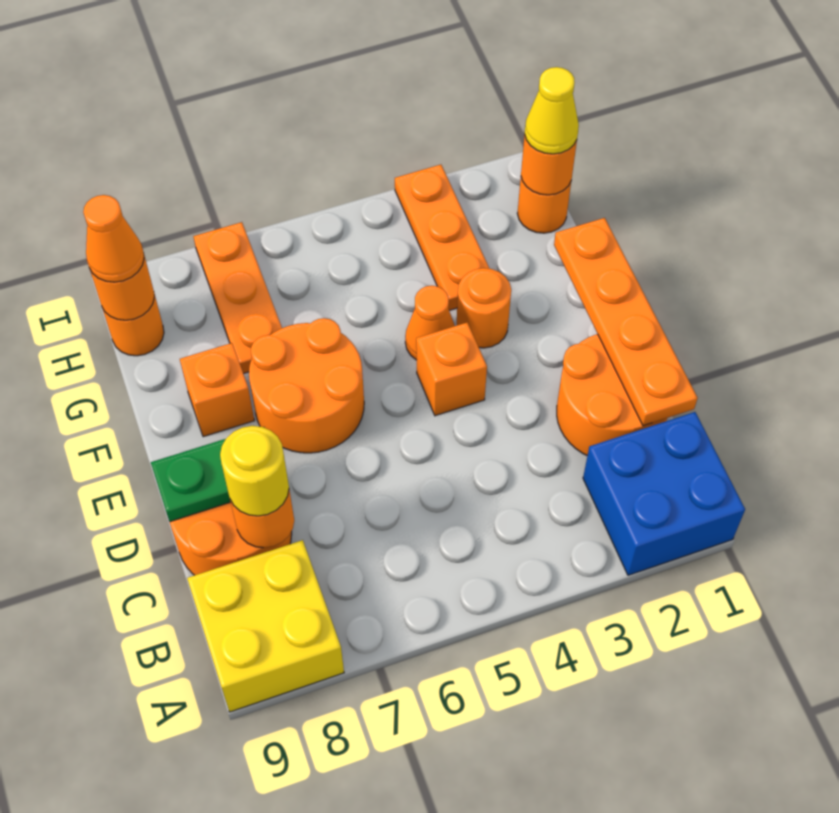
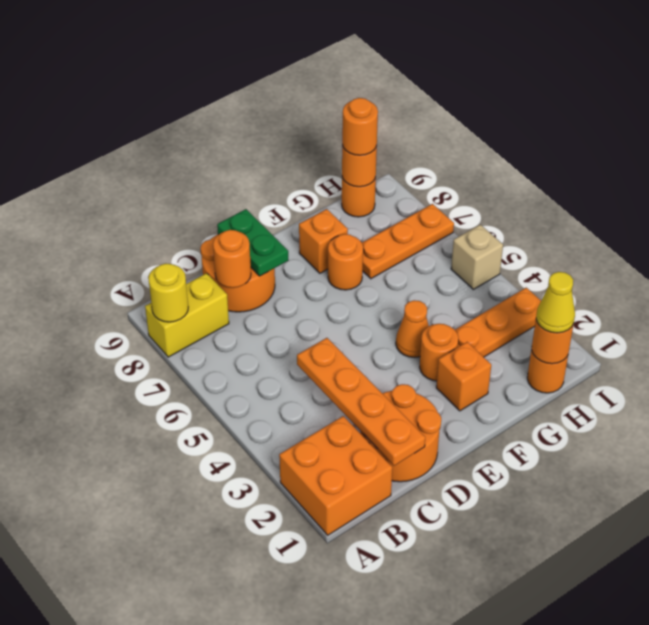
blue brick A1:B2 level 1 -> orange brick A1:B2 level 1
yellow brick A8:B9 level 1 -> yellow brick A8:B8 level 1
orange plate C1:F1 level 2 -> orange plate C1:C4 level 2
yellow round brick C8 level 3 -> yellow round brick A8 level 2
orange brick E4 level 1 -> orange brick F2 level 1
orange round brick E6:F7 level 1 -> orange round brick F7 level 1
orange cone H9 level 3 -> orange round brick H9 level 3
none -> tan brick I5 level 1

